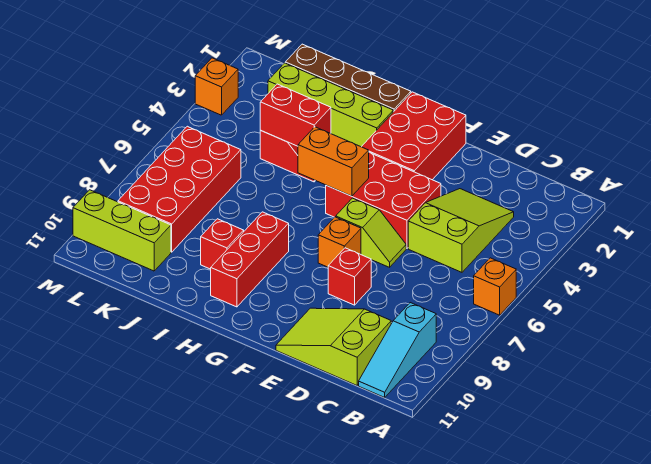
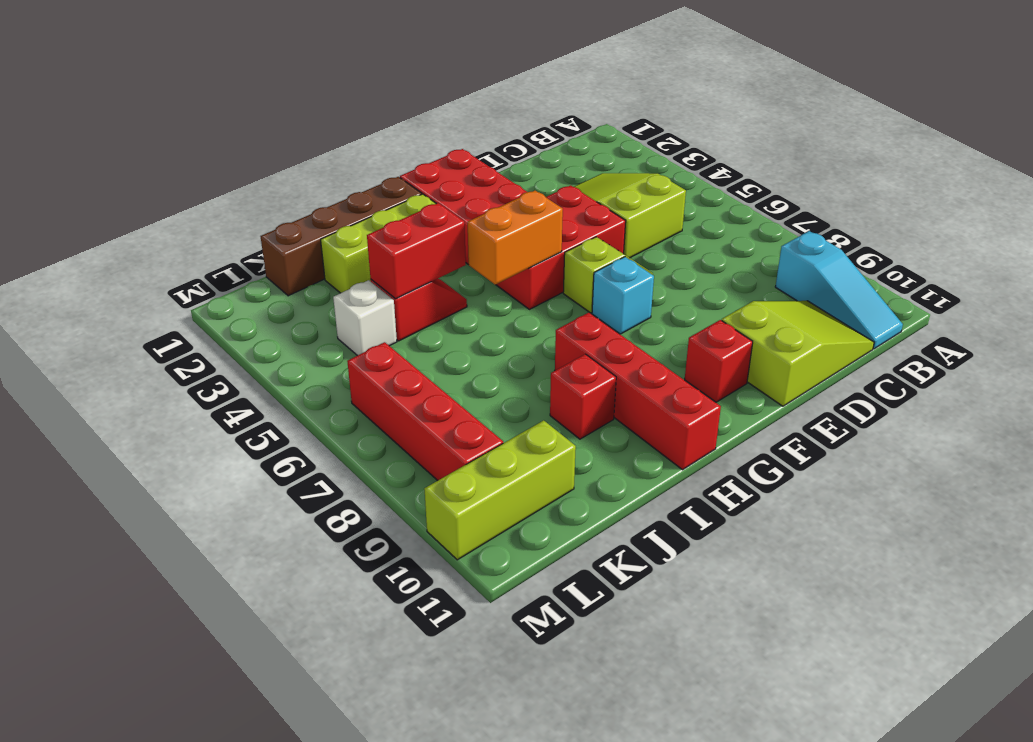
orange brick A6 level 1 -> none
lime slope C10:E11 level 1 top C -> lime slope C10:E11 level 1 top E
red brick E8 level 1 -> red brick F10 level 1
orange brick F7 level 1 -> cyan brick F7 level 1
lime brick H2:K2 level 1 -> lime brick H2:J2 level 1
red brick H8:H10 level 1 -> red brick H8:H11 level 1
none -> white brick K4 level 1
red brick K6:L9 level 1 -> red brick L6:L9 level 1
orange brick M3 level 1 -> none

